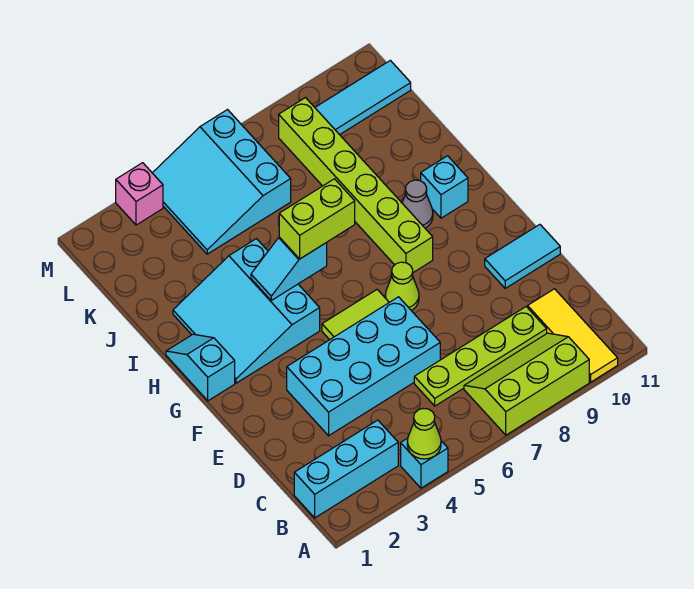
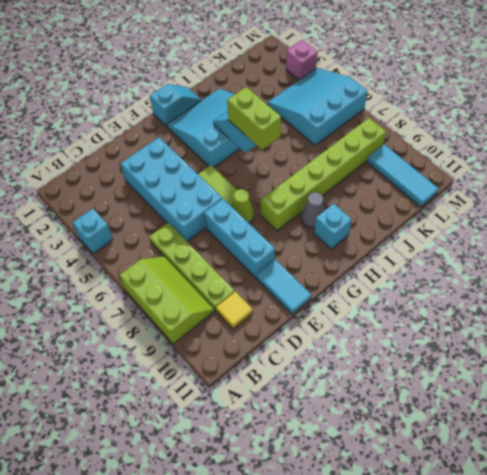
lime cone A4 level 2 -> none
yellow tile A10:C10 level 1 -> yellow tile C10 level 1
cyan brick B1:B3 level 1 -> cyan brick E7:E9 level 1

